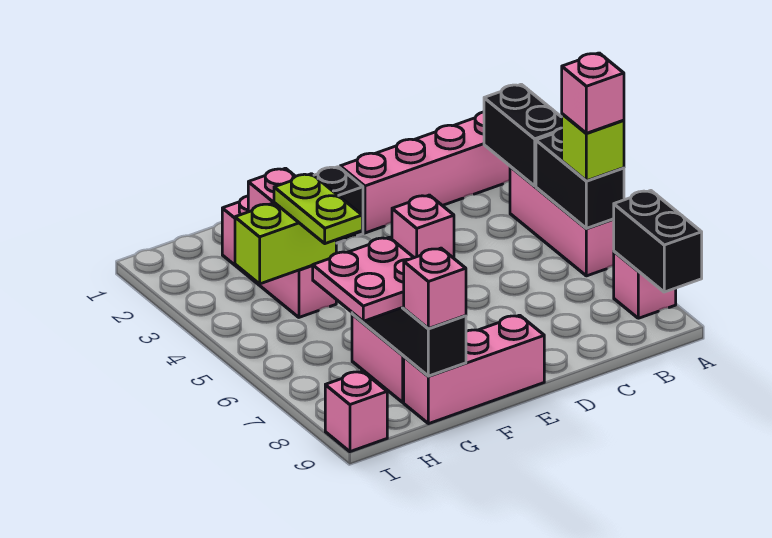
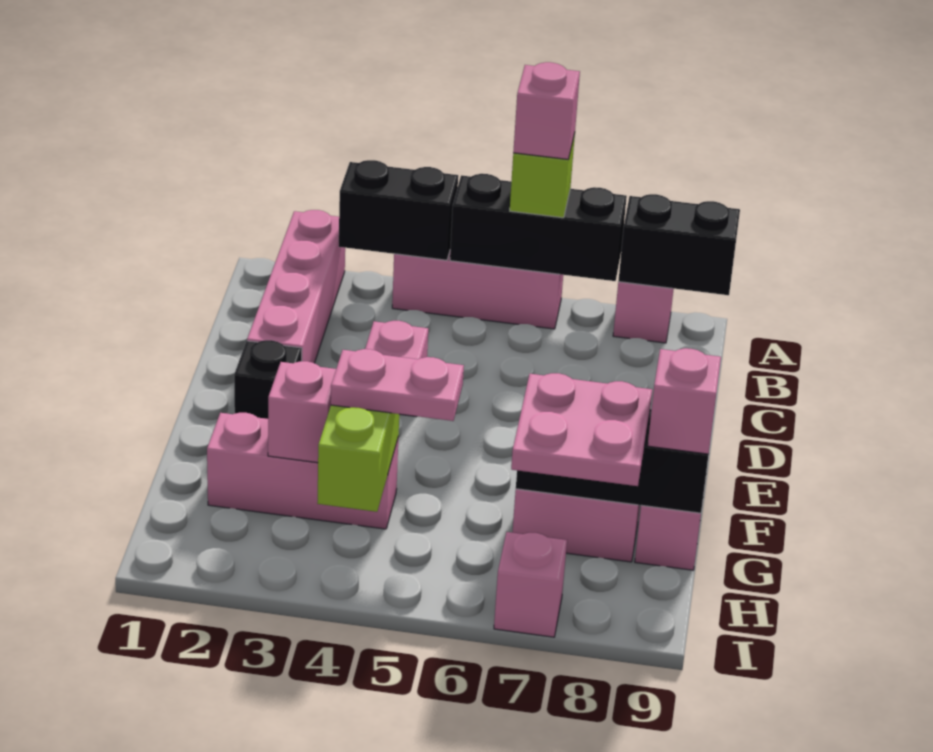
black brick A5:A6 level 2 -> black brick A5:A7 level 2
lime plate G4:G5 level 3 -> pink plate G4:G5 level 3
pink brick I9 level 1 -> pink brick I7 level 1

